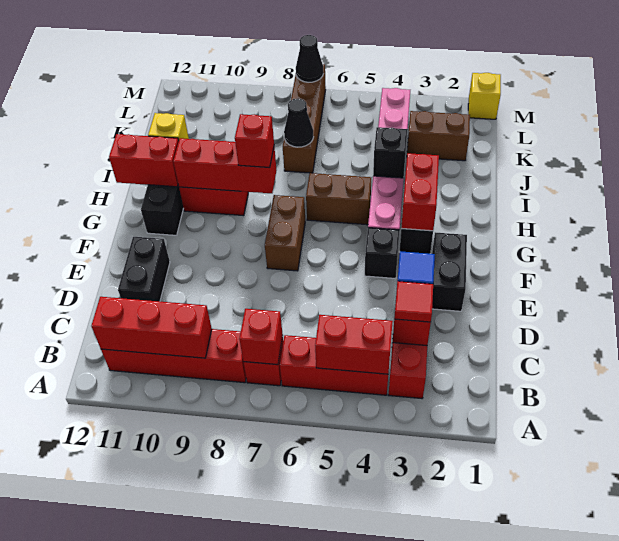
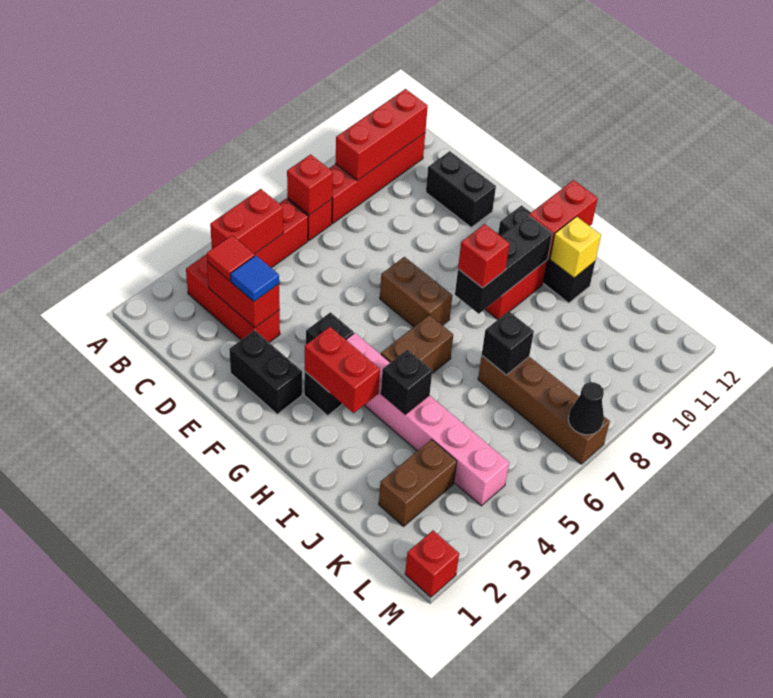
red brick H8:H10 level 2 -> black brick H8:H10 level 2
black cone J7 level 2 -> black brick J7 level 2
yellow brick M1 level 1 -> red brick M1 level 1

